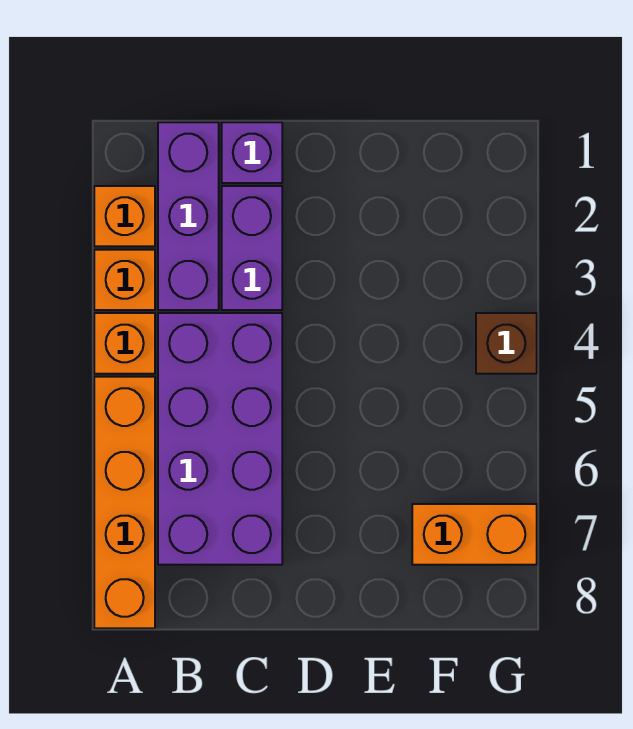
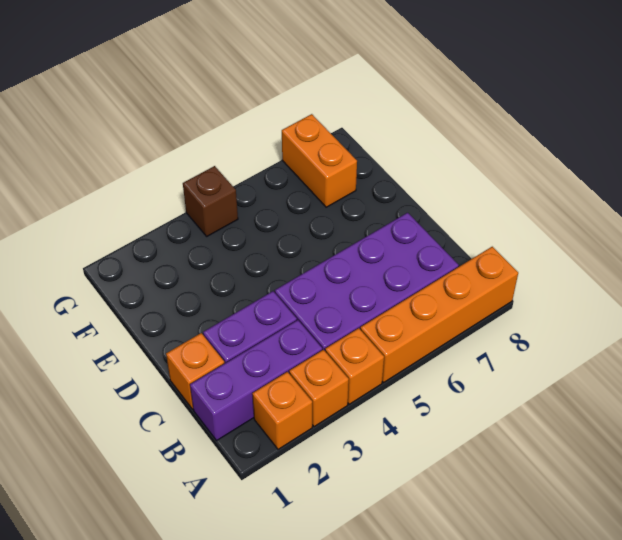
purple brick C1 level 1 -> orange brick C1 level 1

